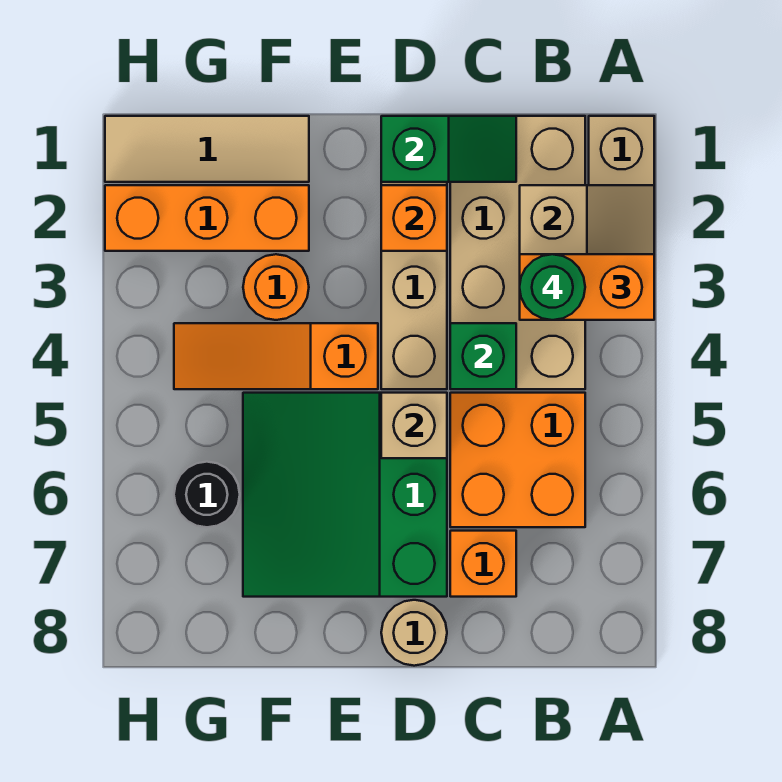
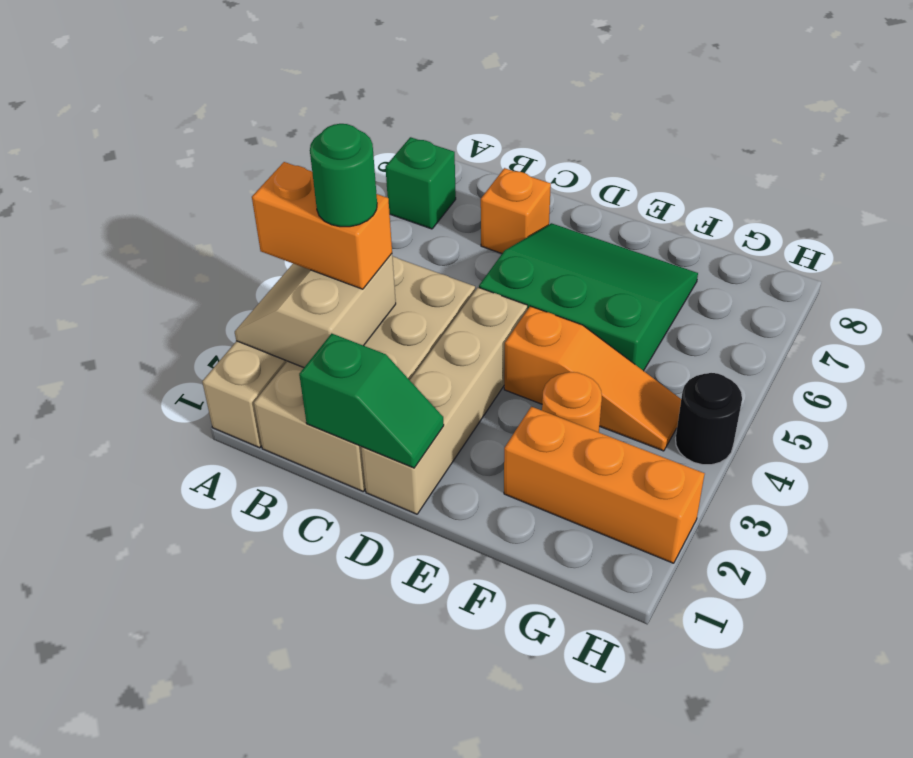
orange brick B5:C6 level 1 -> none
green slope C1:D1 level 2 top D -> green slope C1:D1 level 2 top C
green brick C4 level 2 -> green brick A7 level 1
orange brick D2 level 2 -> none
green slope D5:F7 level 1 top D -> green slope D5:F7 level 1 top 5
tan brick D5 level 2 -> none
tan round brick D8 level 1 -> none
tan tile F1:H1 level 1 -> none
black round brick G6 level 1 -> black round brick H4 level 1

